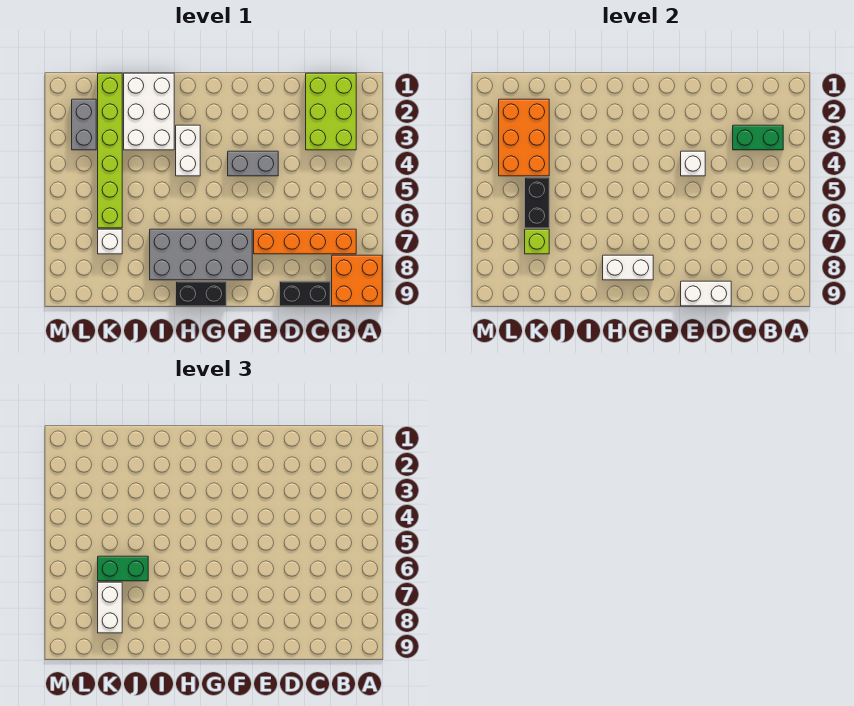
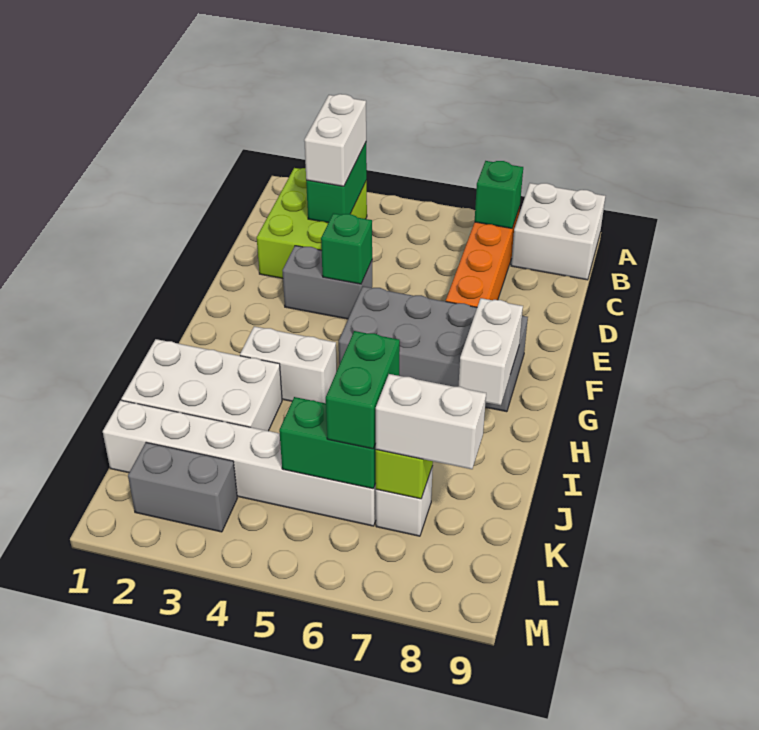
orange brick A8:B9 level 1 -> white brick A8:B9 level 1
lime brick B1:C3 level 1 -> lime brick B2:D3 level 1
none -> green brick B7 level 2
black brick C9:D9 level 1 -> none
white brick D9:E9 level 2 -> white brick B3:C3 level 3
grey brick E4:F4 level 1 -> grey brick E3:E4 level 1
white brick E4 level 2 -> green brick E4 level 2
grey brick F7:I8 level 1 -> grey brick F5:G8 level 1
black brick G9:H9 level 1 -> none
lime brick K1:K6 level 1 -> white brick K1:K6 level 1
orange brick K2:L4 level 2 -> none
black brick K5:K6 level 2 -> green brick K5:K6 level 2

